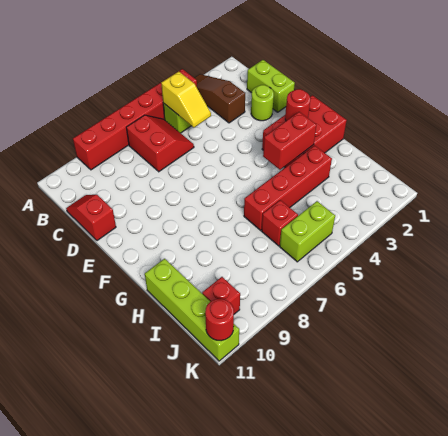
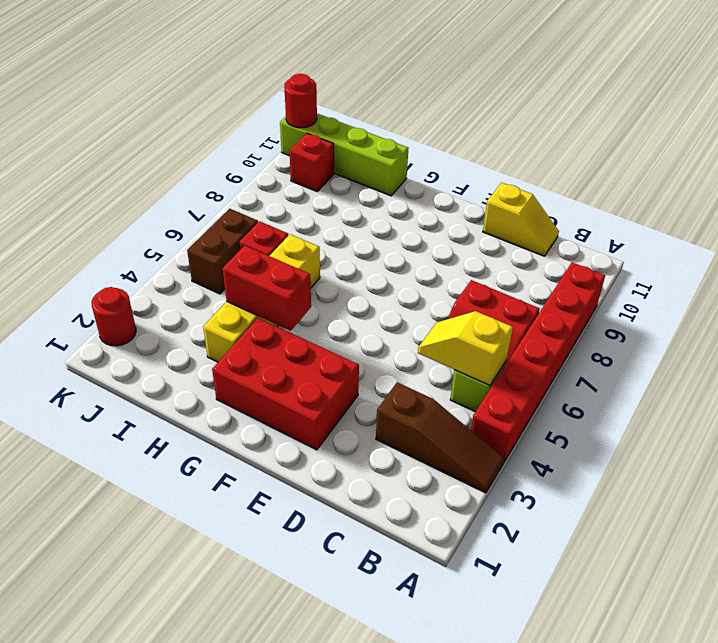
lime brick C1:D1 level 1 -> none
red slope C11:D11 level 1 top D -> yellow slope C11:D11 level 1 top D
lime round brick D2 level 1 -> none
red brick F1:G3 level 1 -> red brick E2:G3 level 1
red round brick F2 level 2 -> red round brick K2 level 1
red brick G3:G4 level 2 -> red brick G4:H4 level 2
red brick H3:H6 level 1 -> yellow brick H3:H6 level 1
lime brick J5:J6 level 1 -> brown brick J5:J6 level 1

